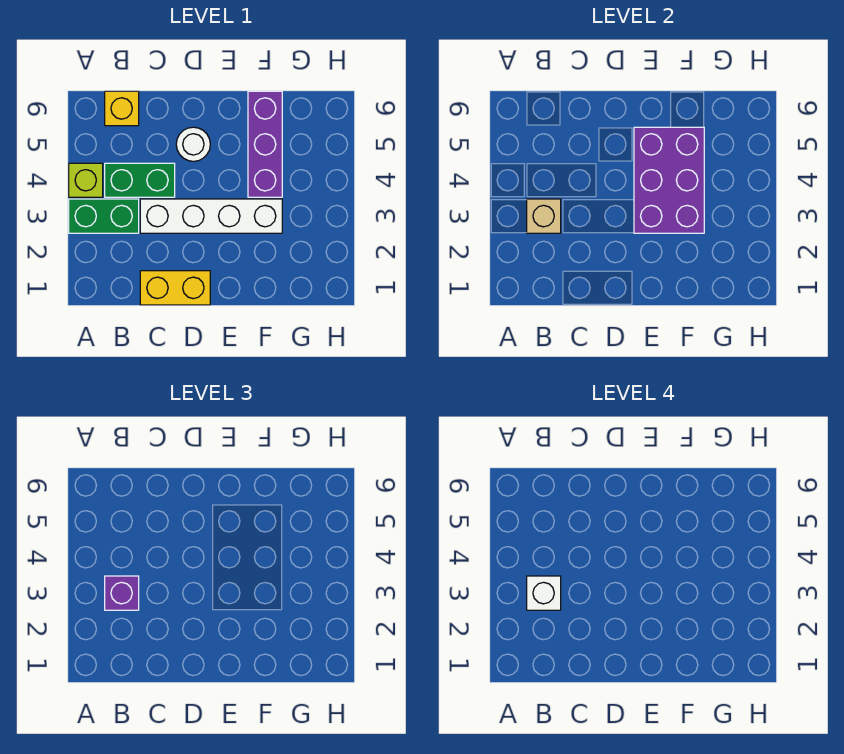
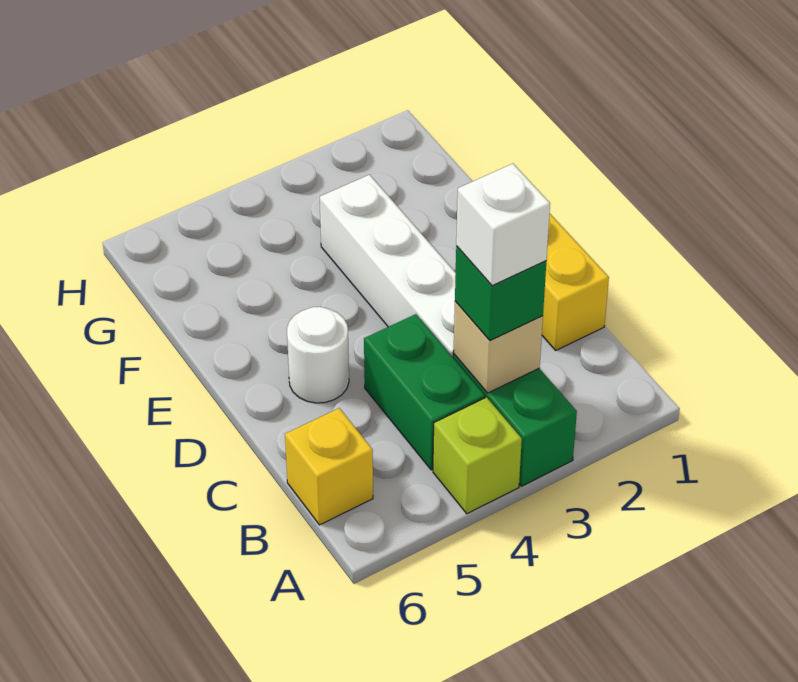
purple brick B3 level 3 -> green brick B3 level 3
purple brick E3:F5 level 2 -> none
purple brick F4:F6 level 1 -> none

